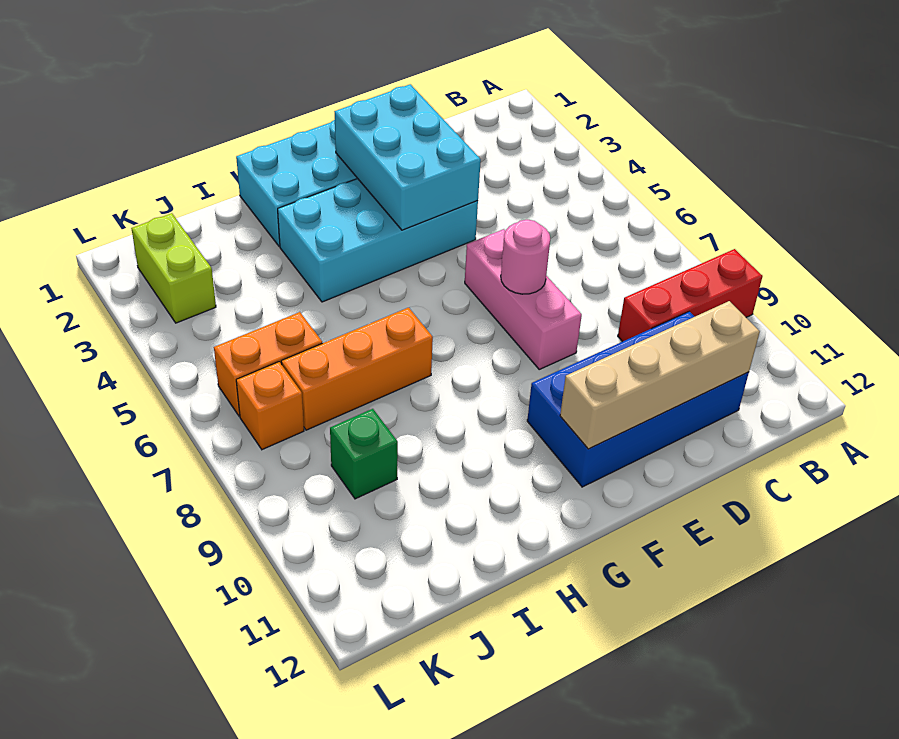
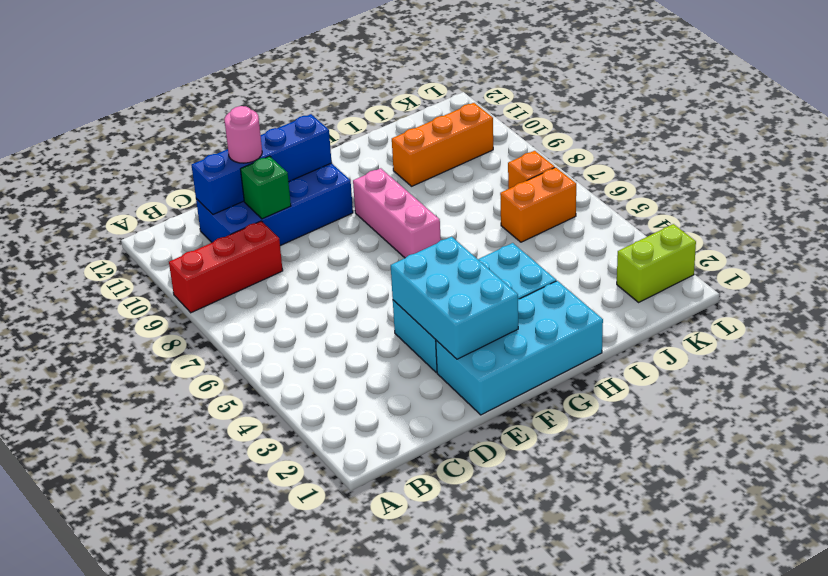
tan brick C11:F11 level 2 -> blue brick C11:F11 level 2
pink brick E6:E8 level 1 -> pink brick G7:G9 level 1
pink round brick E7 level 2 -> pink round brick D11 level 3
orange brick H7:J7 level 1 -> orange brick I10:K10 level 1
green brick J9 level 1 -> green brick D10 level 2
lime brick K2:K3 level 1 -> lime brick K2:L2 level 1

